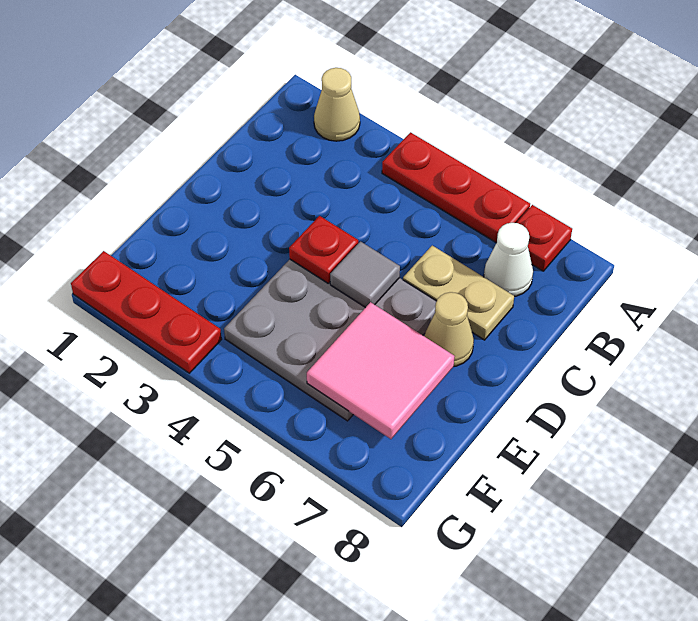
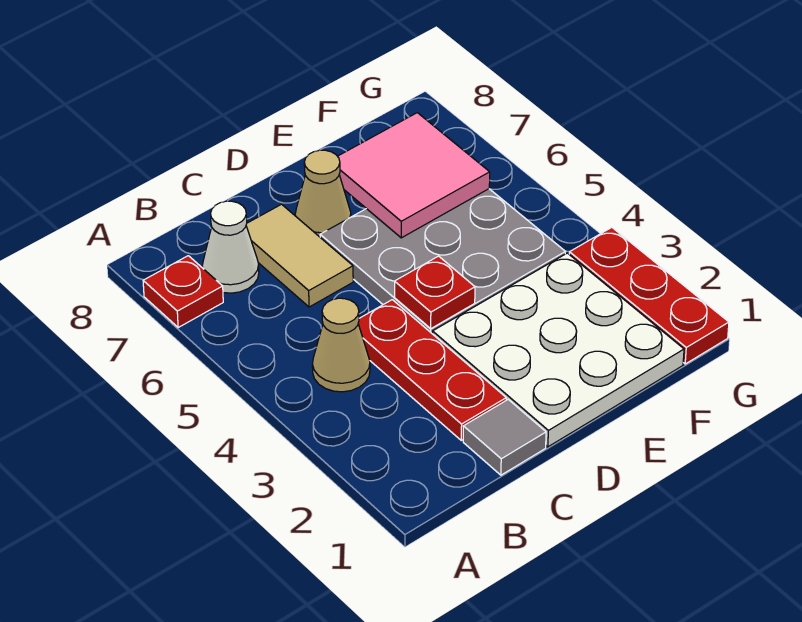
tan cone A2 level 1 -> tan cone B4 level 1
red plate A4:A6 level 1 -> red plate C2:C4 level 1
tan plate C6:C7 level 1 -> tan tile C6:C7 level 1
none -> white plate D1:F3 level 1
grey tile D5 level 2 -> grey tile C1 level 1

